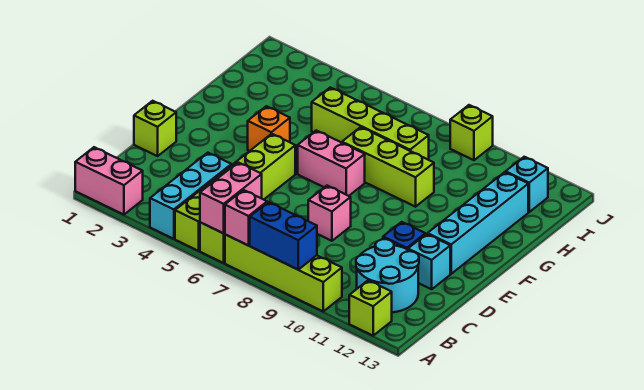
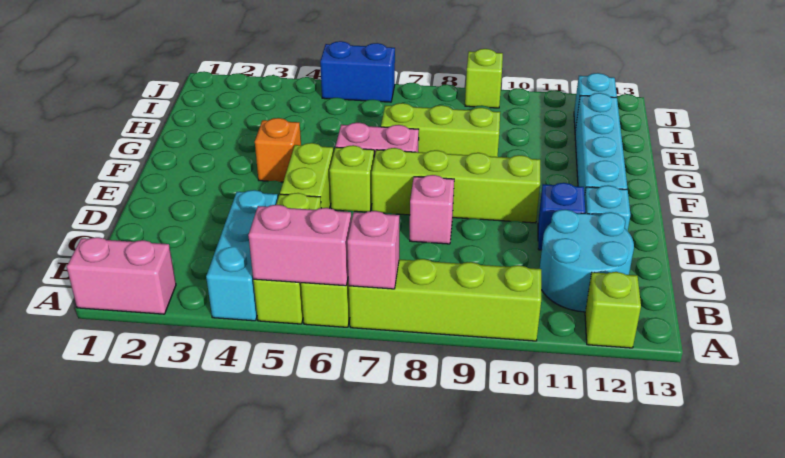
pink brick A6:B6 level 2 -> pink brick A5:A6 level 2
blue brick A8:A9 level 2 -> blue brick J5:J6 level 1
lime brick D1 level 1 -> lime brick E6 level 1
lime brick H5:H8 level 1 -> lime brick E7:E10 level 1

